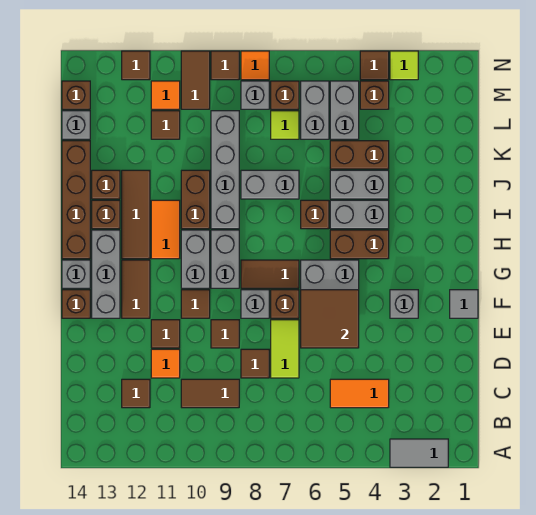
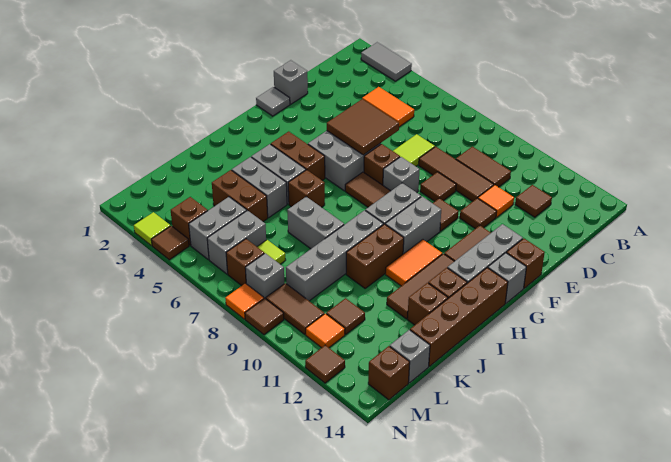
brown tile D8 level 1 -> brown tile D8:D10 level 1
grey brick F3 level 1 -> grey brick E1 level 1
brown tile M10:N10 level 1 -> brown tile M9:M10 level 1

